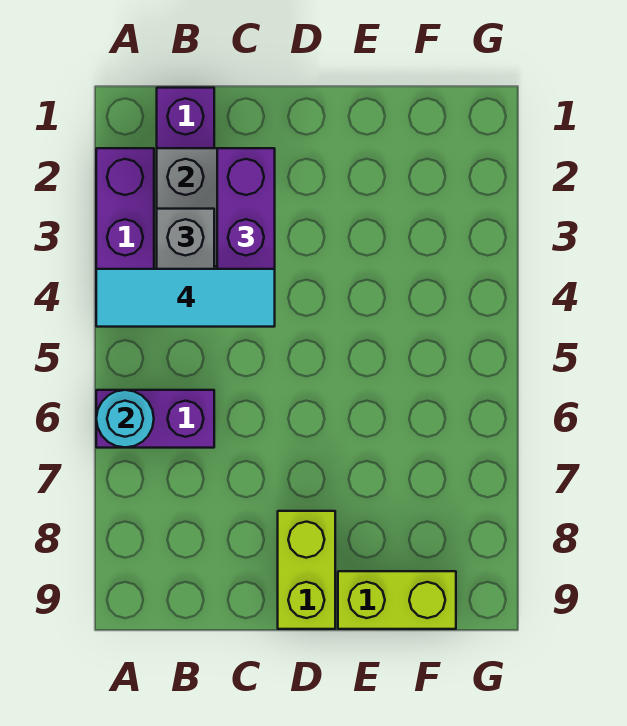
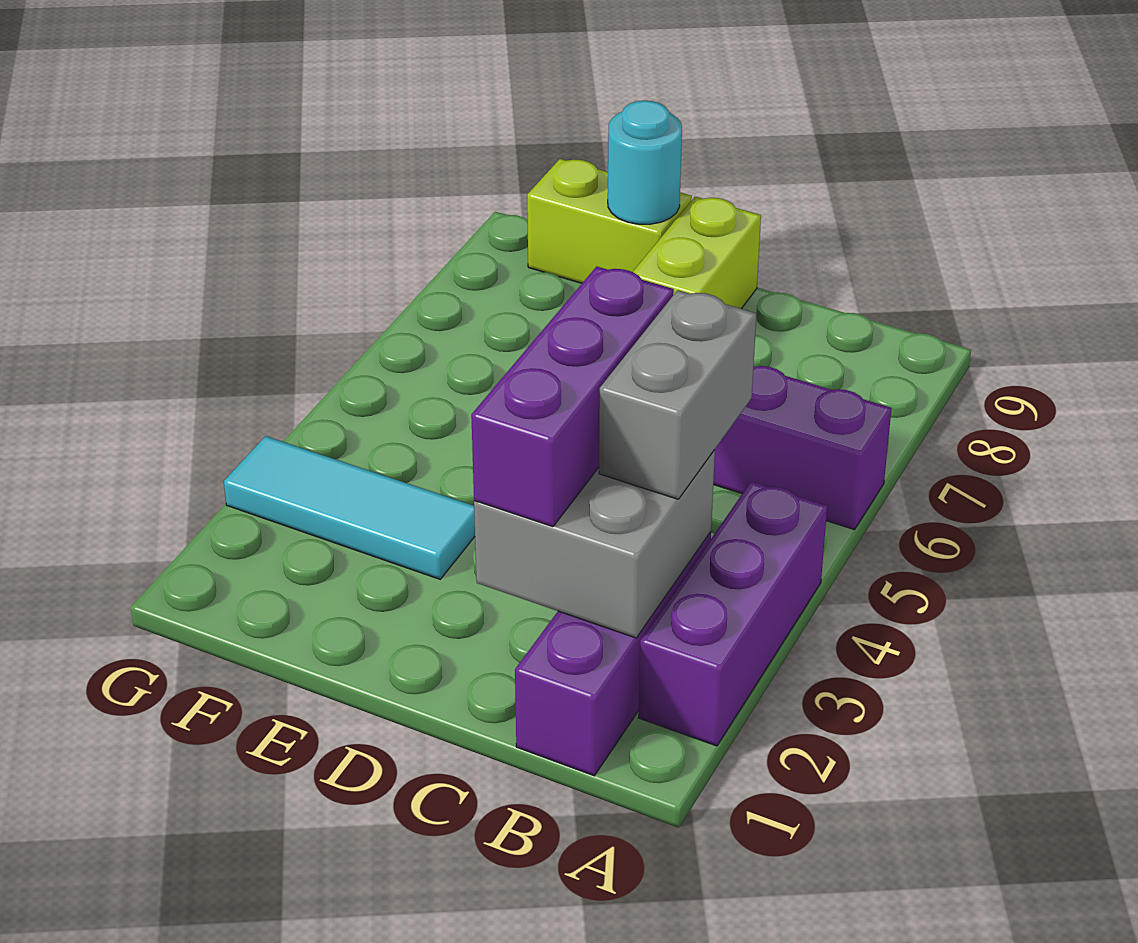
cyan tile A4:C4 level 4 -> cyan tile E3:G3 level 1
cyan round brick A6 level 2 -> cyan round brick E9 level 2

